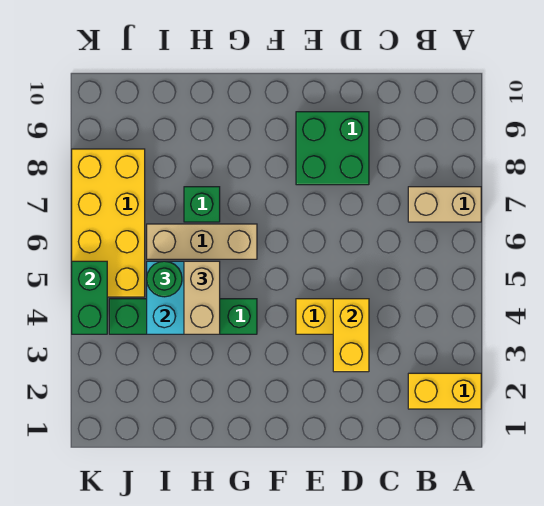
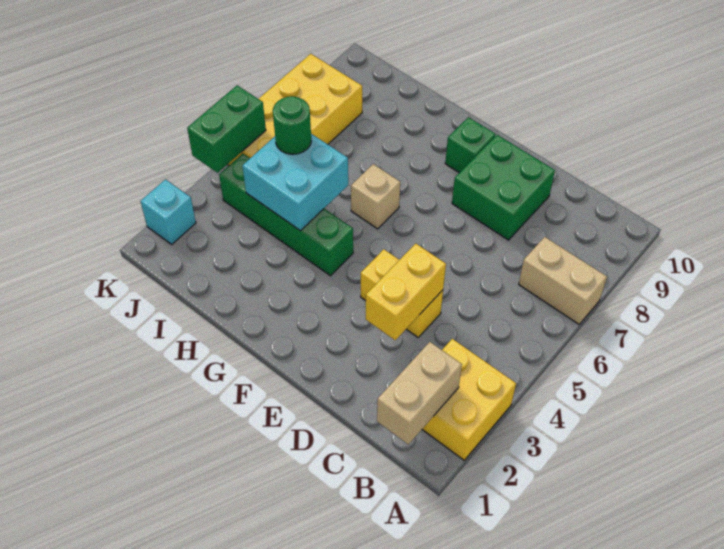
yellow brick A2:B2 level 1 -> yellow brick A2:B3 level 1
tan brick G6:I6 level 1 -> tan brick G6 level 1
tan brick H4:H5 level 3 -> tan brick B1:B2 level 2
green brick H7 level 1 -> green brick F9 level 1
none -> cyan brick K2 level 1

